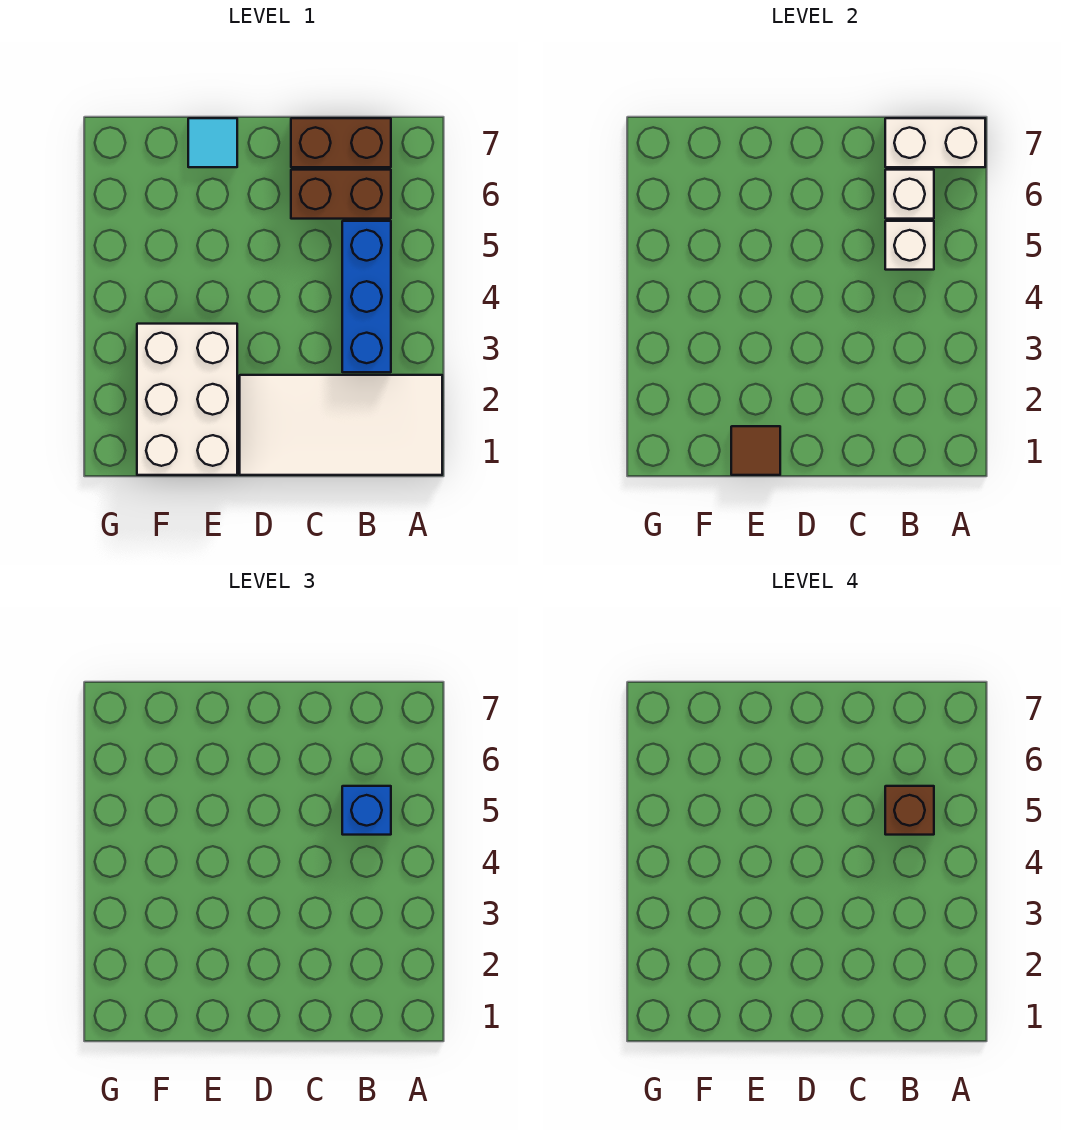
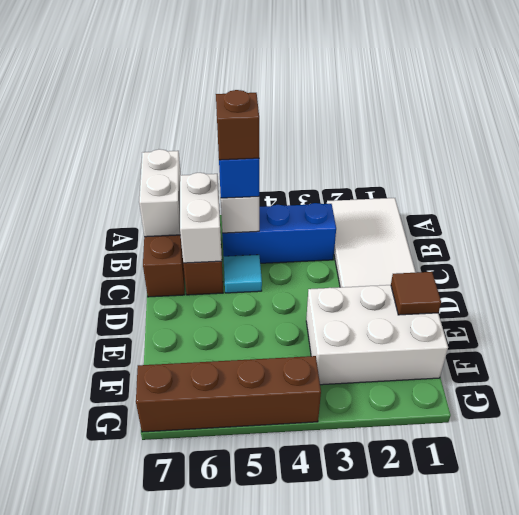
white brick B6 level 2 -> white brick B6:C6 level 2
cyan tile E7 level 1 -> cyan tile C5 level 1
none -> brown brick G4:G7 level 1

